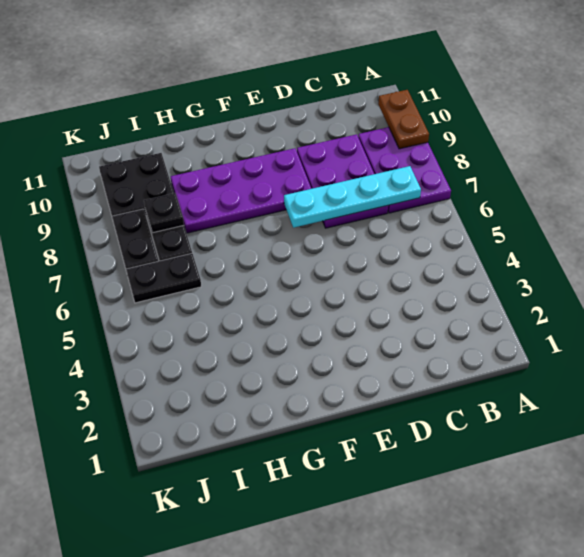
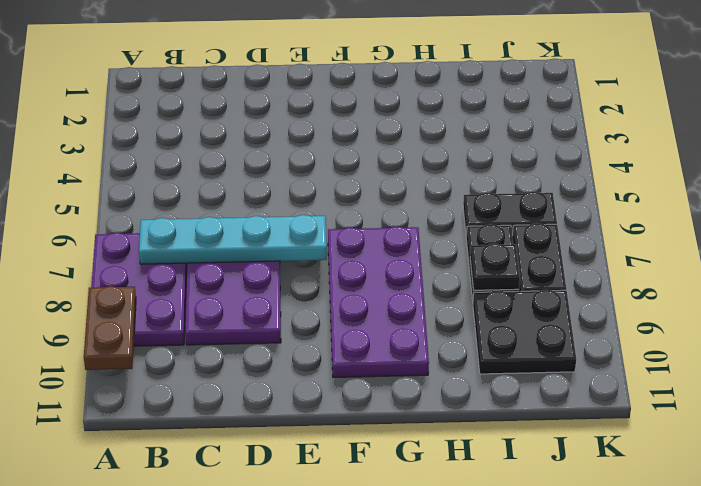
purple plate E8:H9 level 1 -> purple plate F7:G10 level 1

